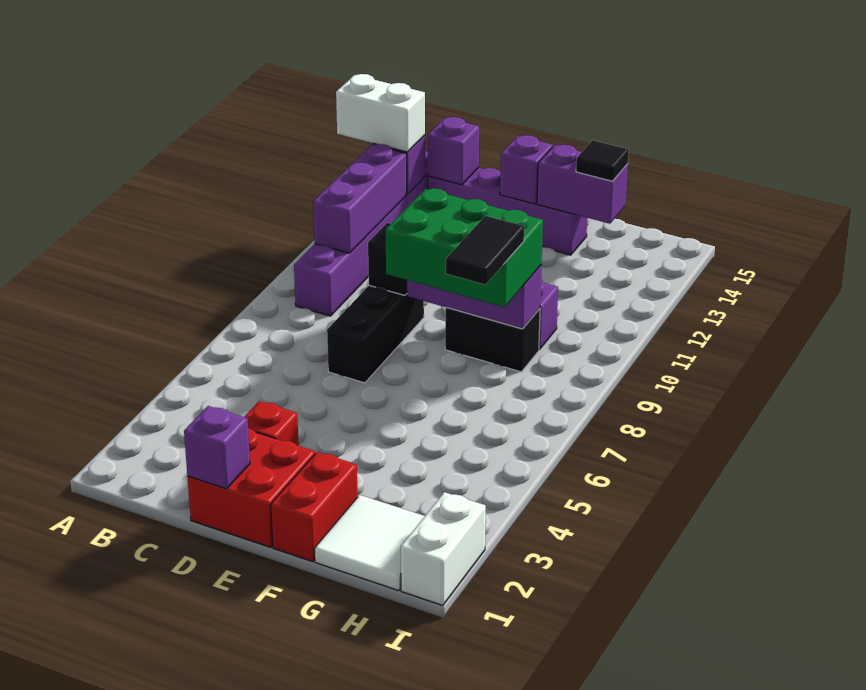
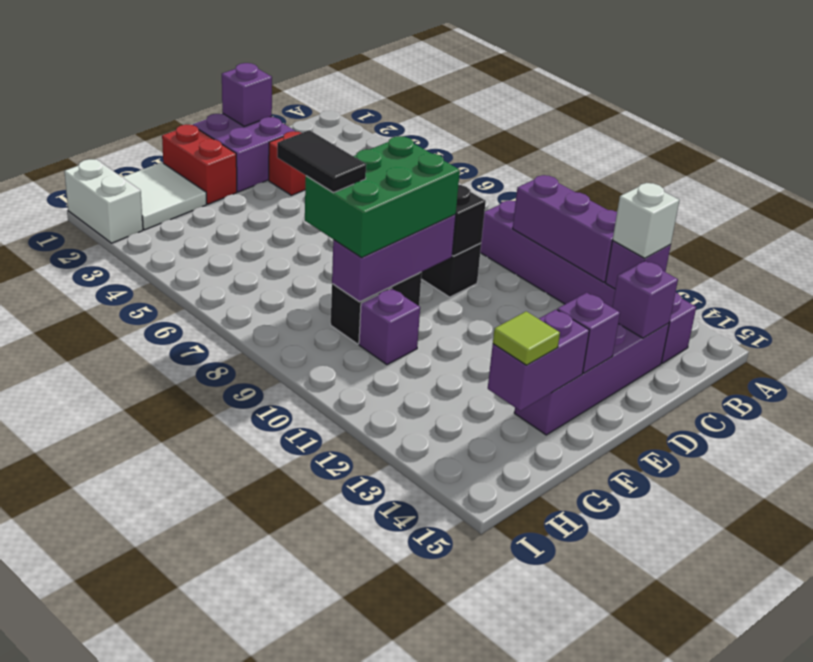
white brick A13:B13 level 3 -> white brick B13 level 3
red brick D1:E2 level 1 -> purple brick D1:E2 level 1
black tile G14 level 3 -> lime tile G14 level 3

